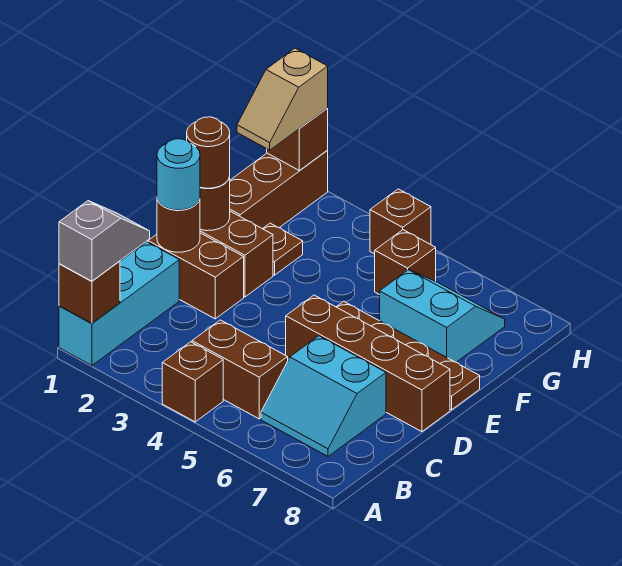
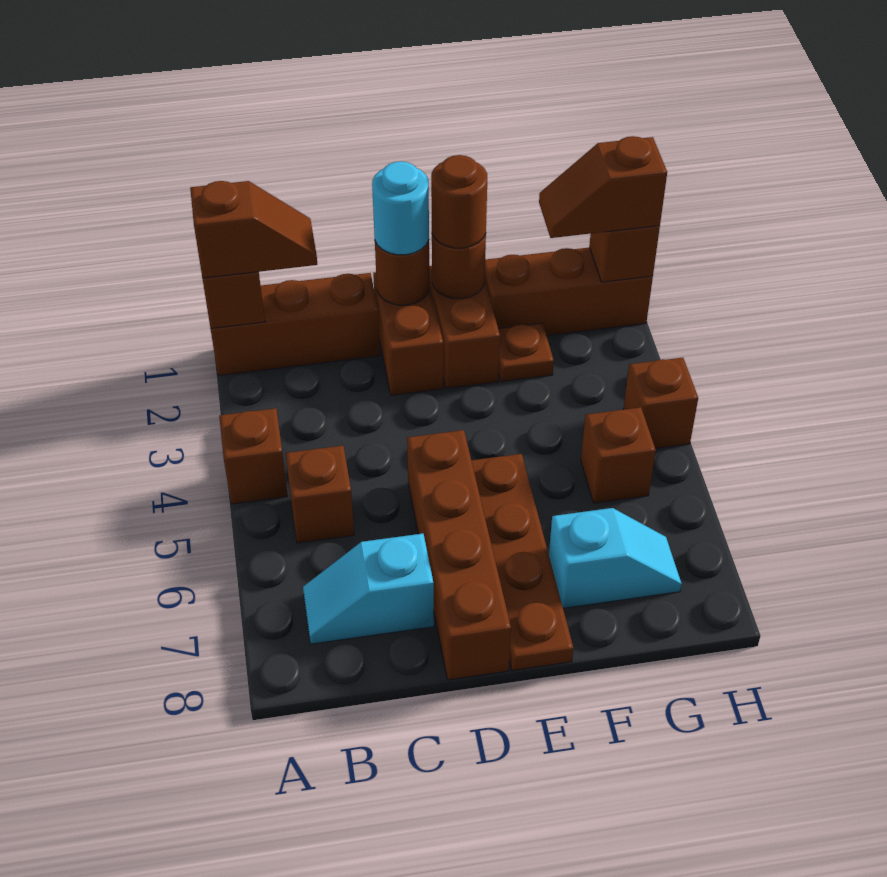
cyan brick A1:C1 level 1 -> brown brick A1:C1 level 1
grey slope A1:B1 level 3 top A -> brown slope A1:B1 level 3 top A
brown brick B4:B5 level 1 -> brown brick B5 level 1
cyan slope B6:C7 level 1 top C -> cyan slope B7:C7 level 1 top C
cyan slope F6:G7 level 1 top F -> cyan slope F7:G7 level 1 top F
tan slope G1:H1 level 3 top H -> brown slope G1:H1 level 3 top H

